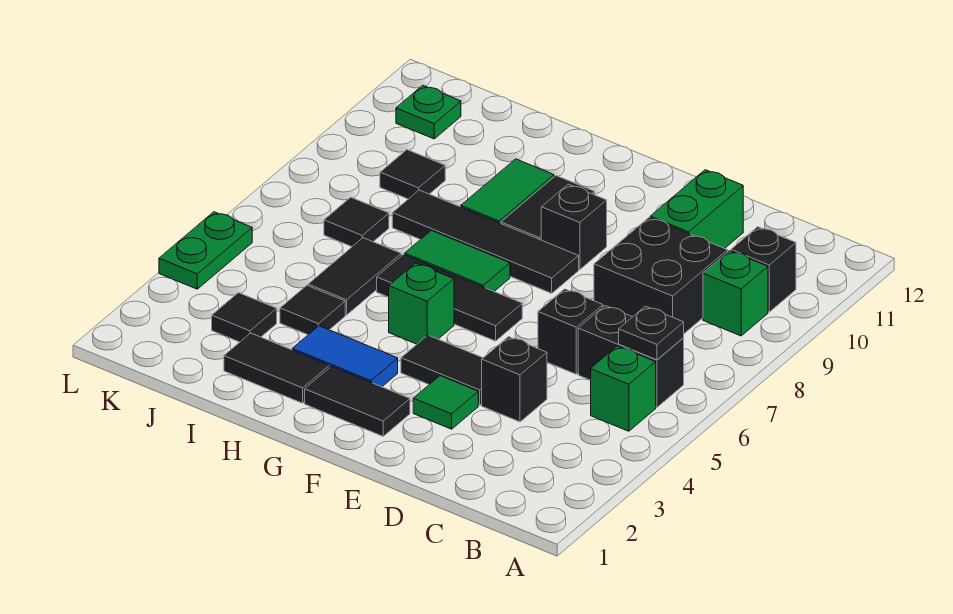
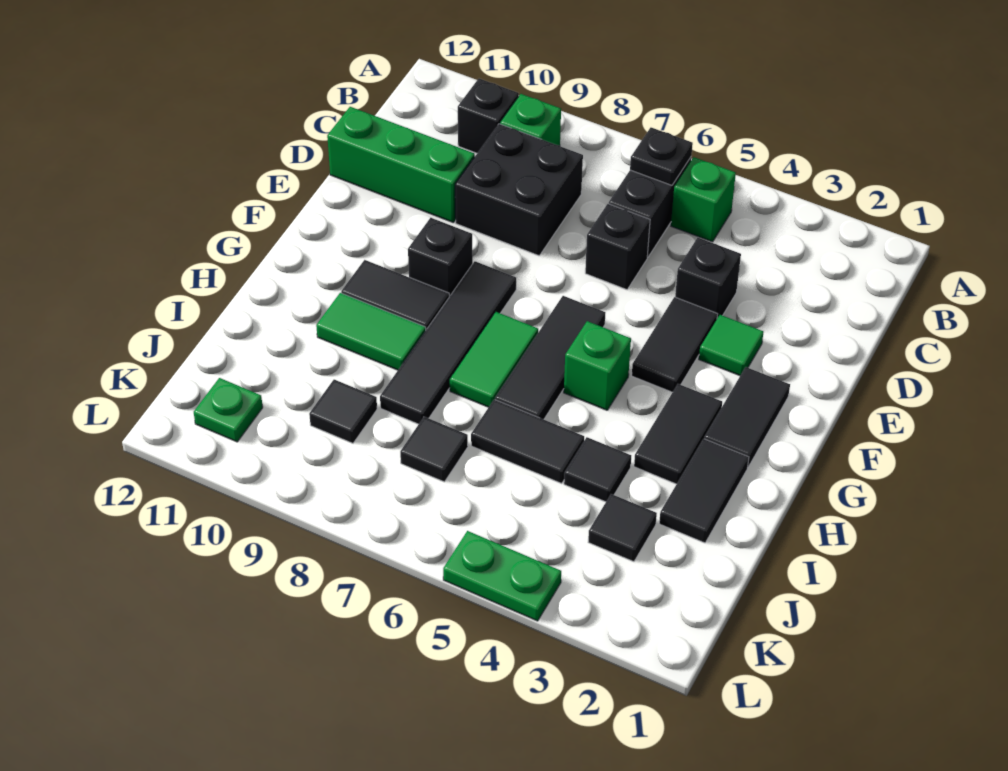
green brick D10:D11 level 1 -> green brick D10:D12 level 1
blue tile G3:H3 level 1 -> black tile G3:H3 level 1

